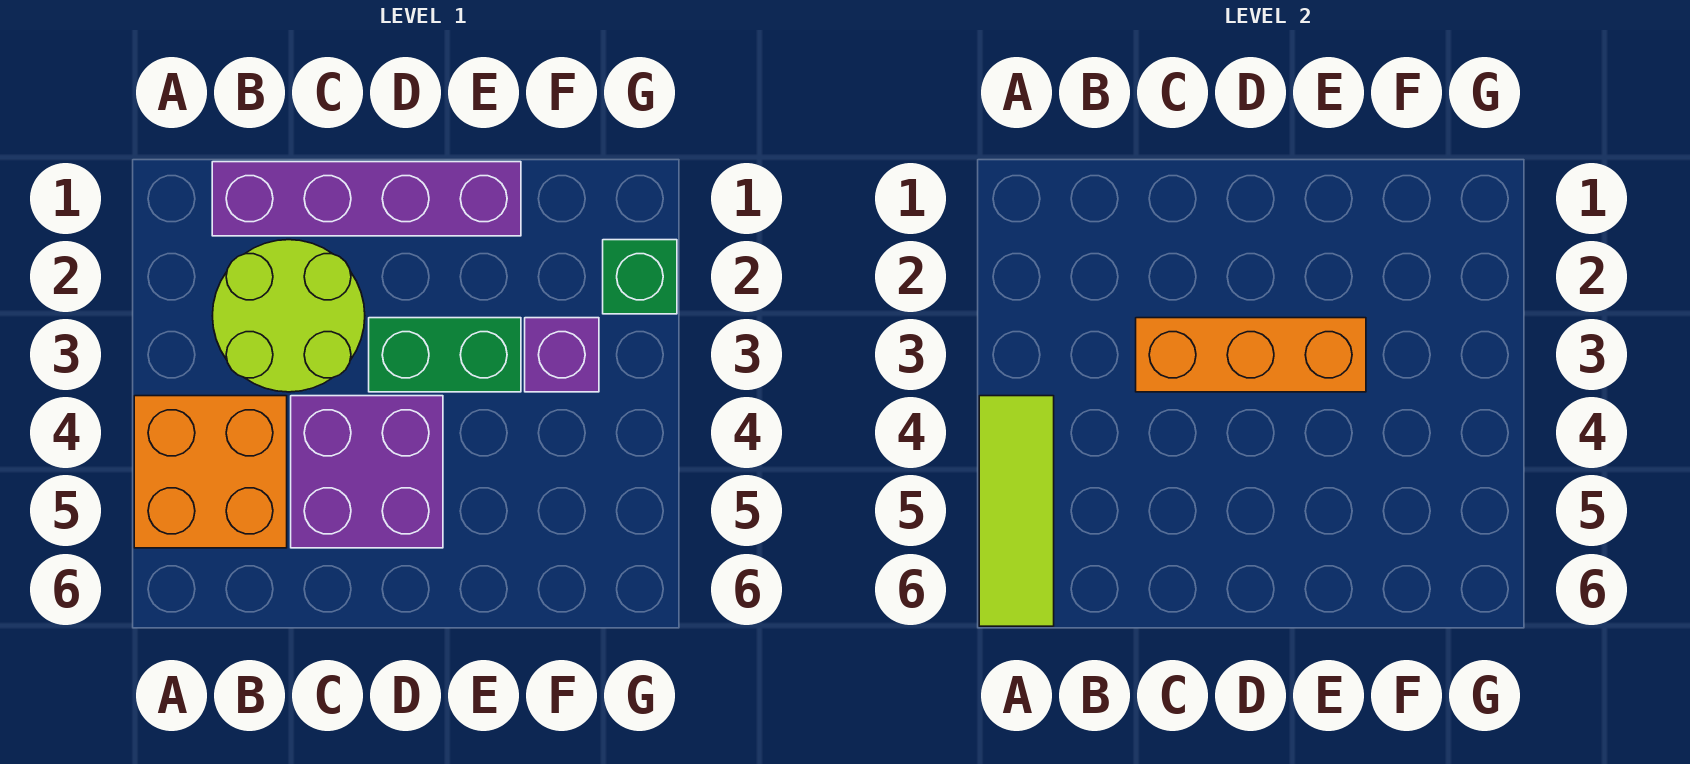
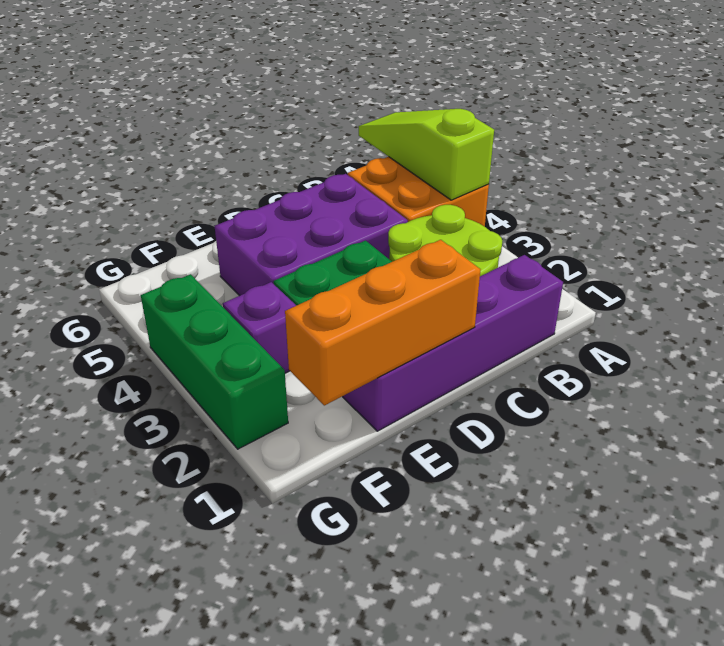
lime tile A4:A6 level 2 -> lime slope A4:A6 level 2 top 4
orange brick C3:E3 level 2 -> orange brick D1:F1 level 2
purple brick C4:D5 level 1 -> purple brick C4:E5 level 1
green brick G2 level 1 -> green brick G2:G4 level 1

